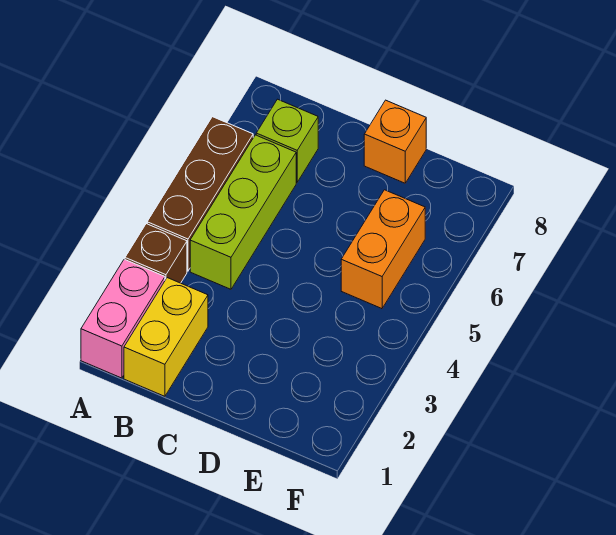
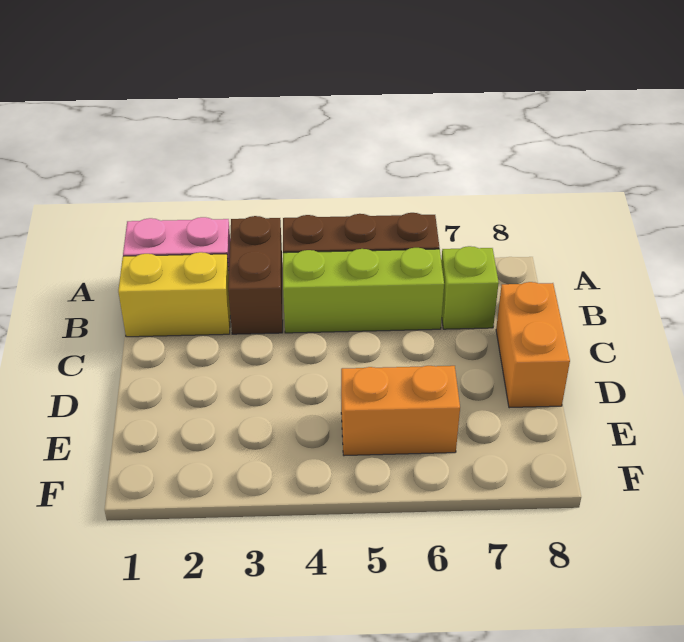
brown brick A3 level 1 -> brown brick A3:B3 level 1
orange brick D8 level 1 -> orange brick C8:D8 level 1

